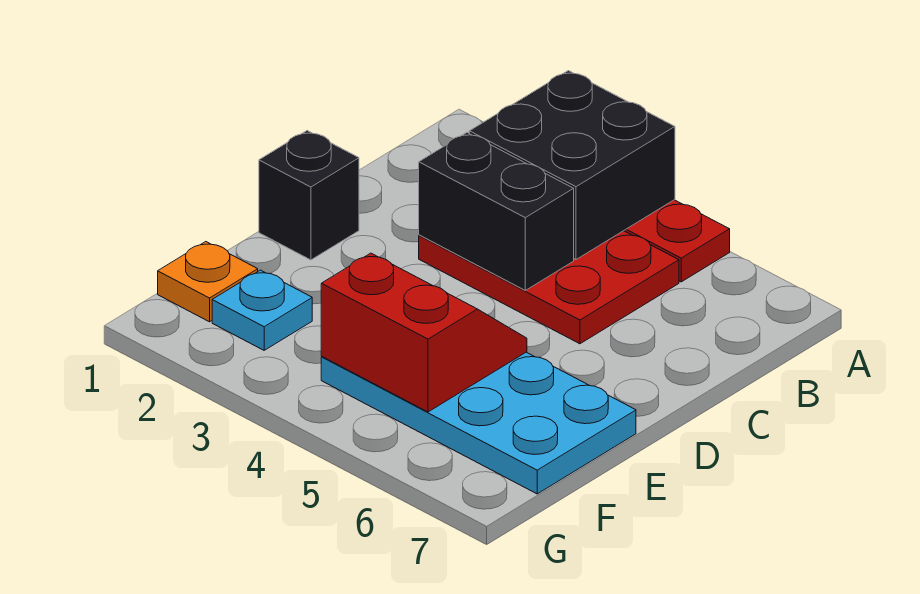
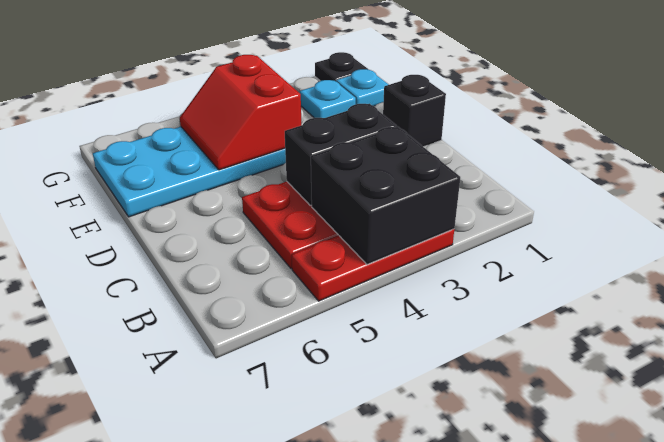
red slope E4:F5 level 2 top F -> red slope E4:F5 level 2 top 4
orange plate F1 level 1 -> cyan plate F1 level 1
none -> black plate G1 level 1

